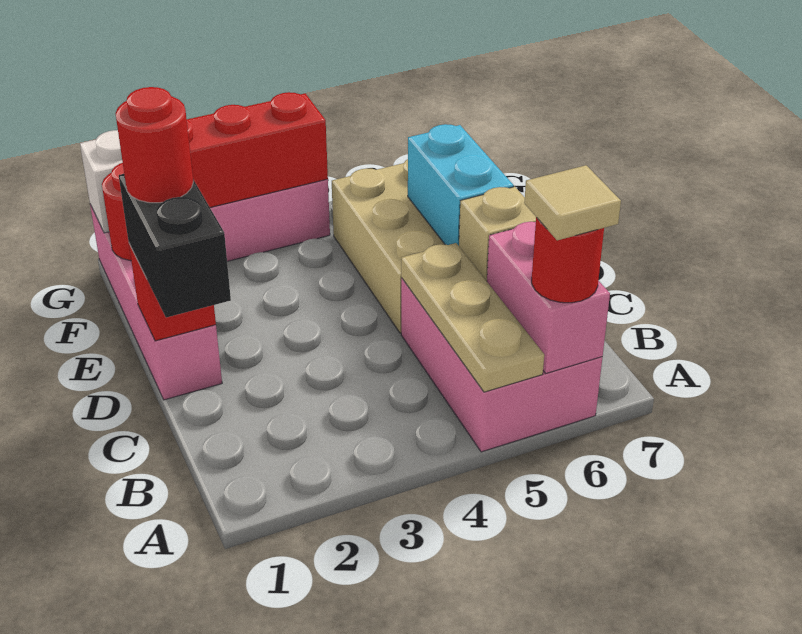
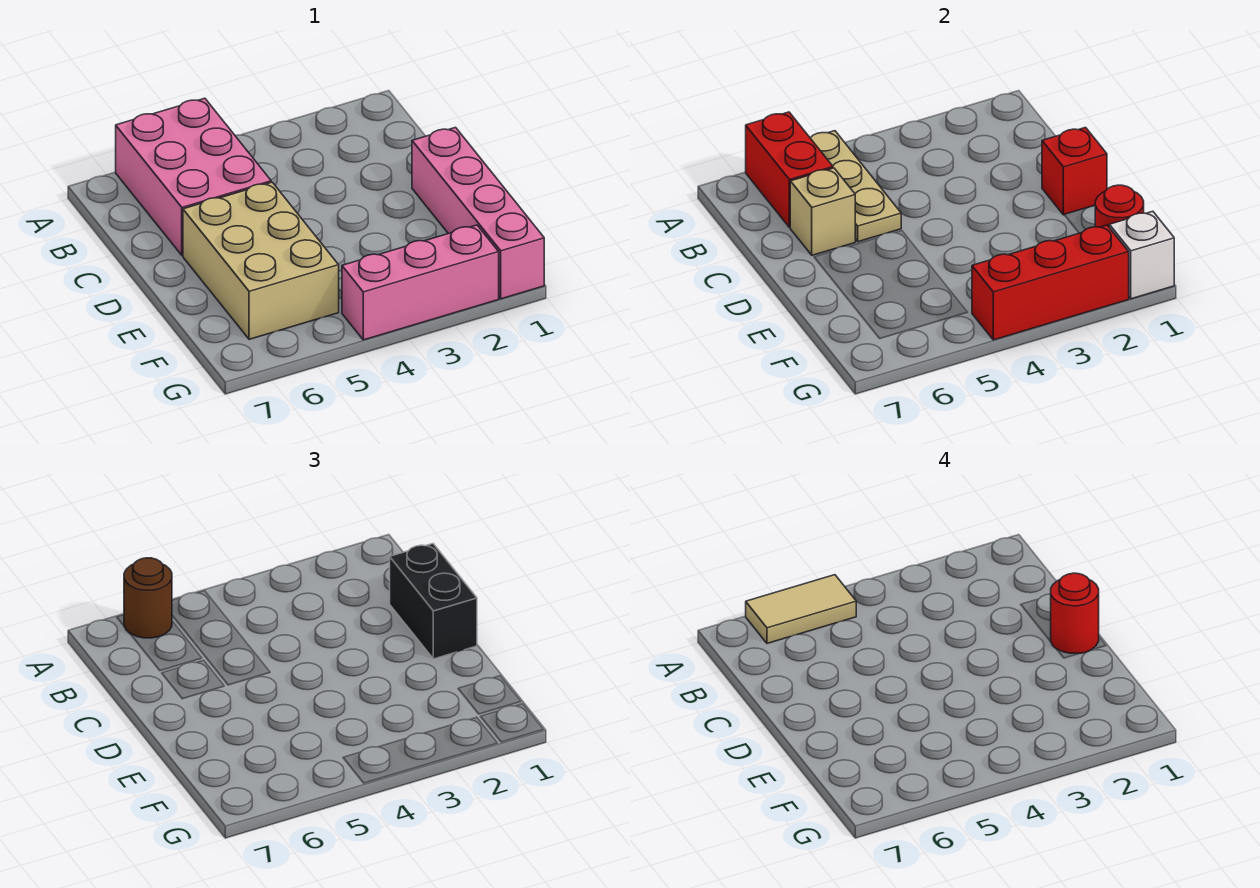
pink brick A6:B6 level 2 -> red brick A6:B6 level 2
red round brick A6 level 3 -> brown round brick A6 level 3
tan tile A6 level 4 -> tan tile A5:A6 level 4
cyan brick D6:E6 level 2 -> none

